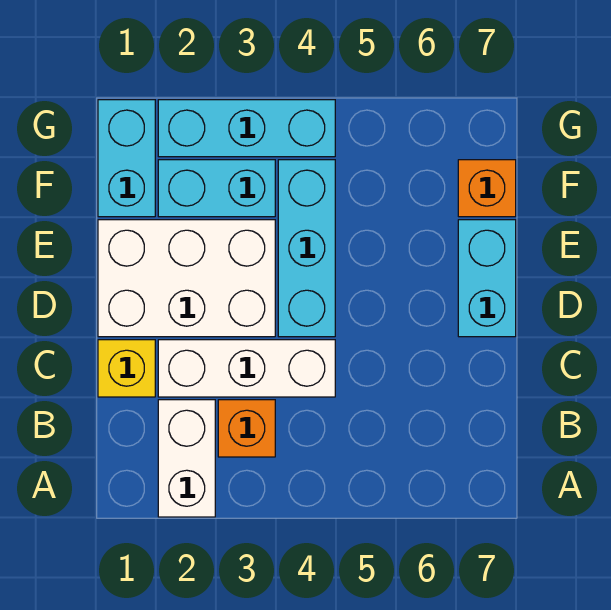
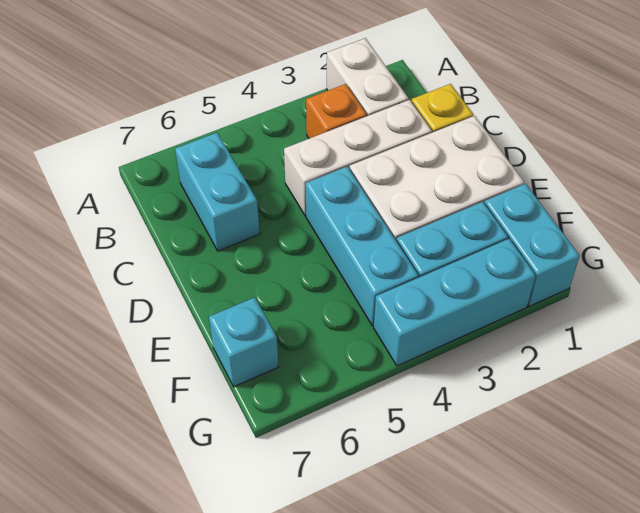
cyan brick D7:E7 level 1 -> cyan brick B6:C6 level 1
orange brick F7 level 1 -> cyan brick F7 level 1

